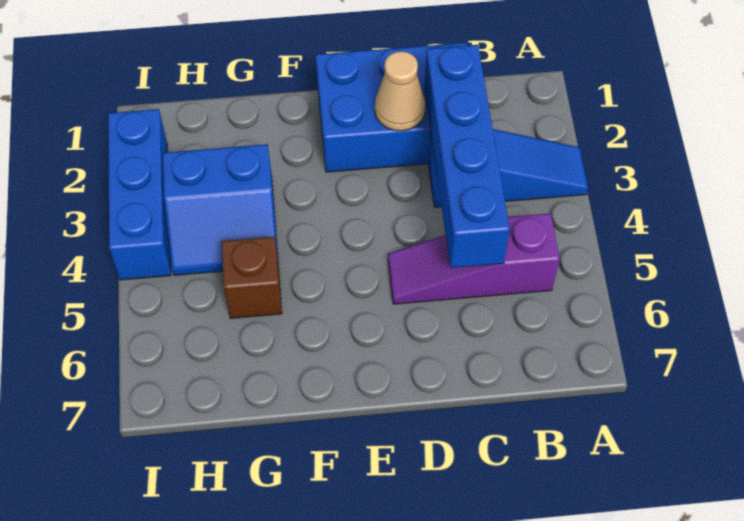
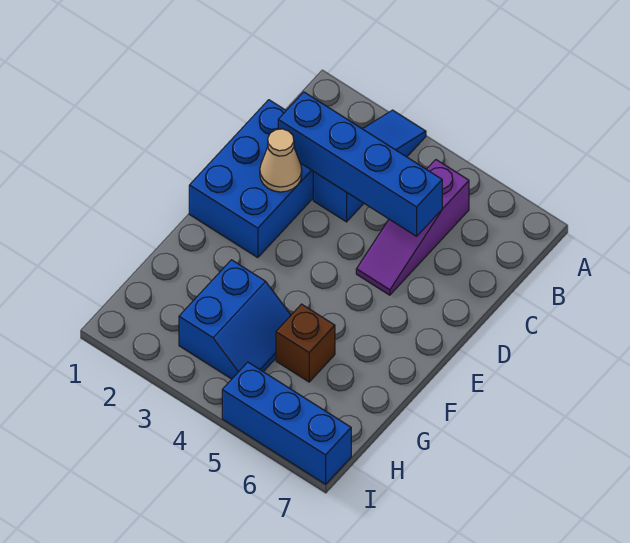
blue brick I2:I4 level 1 -> blue brick I5:I7 level 1

